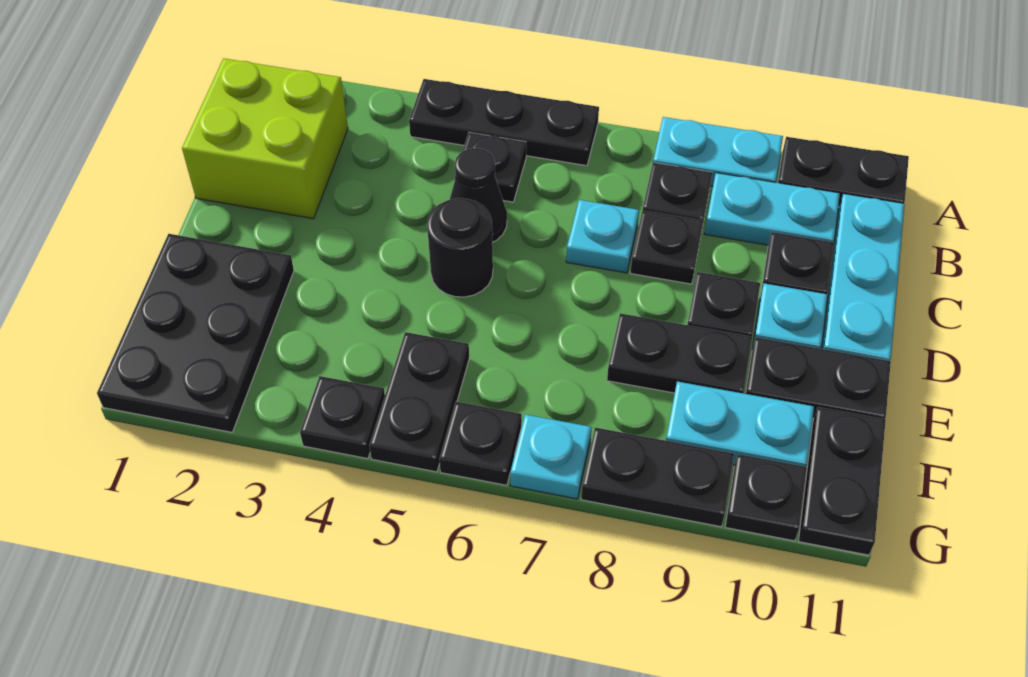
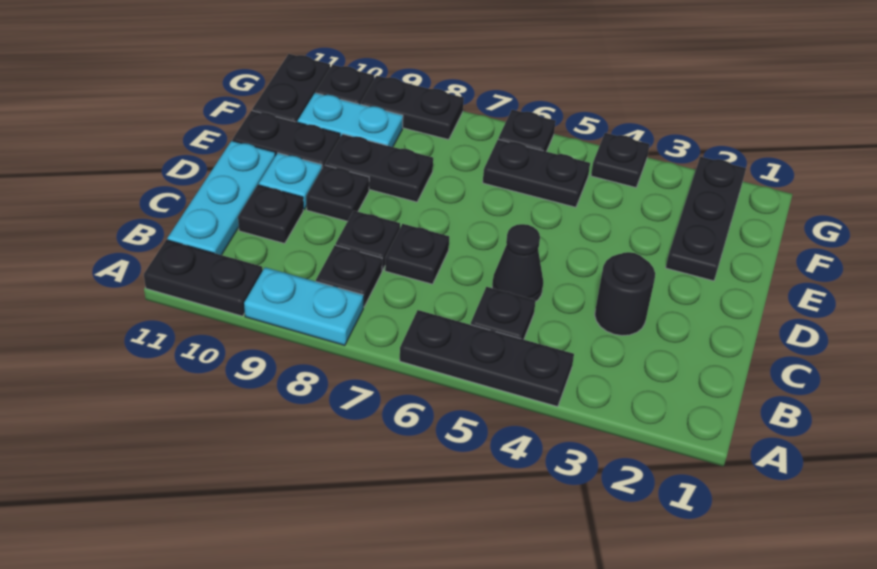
lime brick B1:C2 level 1 -> none
cyan plate B9:B10 level 1 -> none
cyan plate C7 level 1 -> black plate C7 level 1
black round brick D5 level 1 -> black round brick C3 level 1
black plate E1:G2 level 1 -> black plate E2:G2 level 1
black plate F5:G5 level 1 -> black plate F5:F6 level 1
cyan plate G7 level 1 -> none

